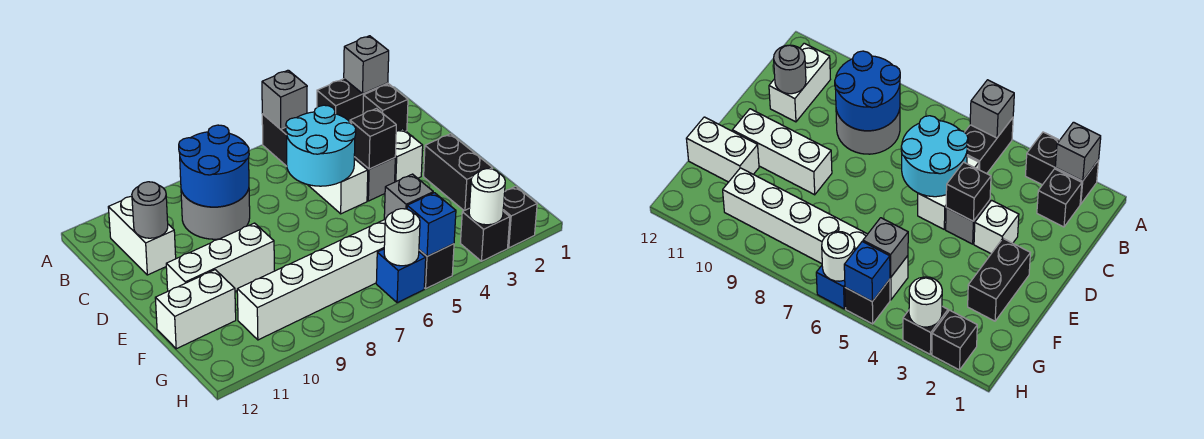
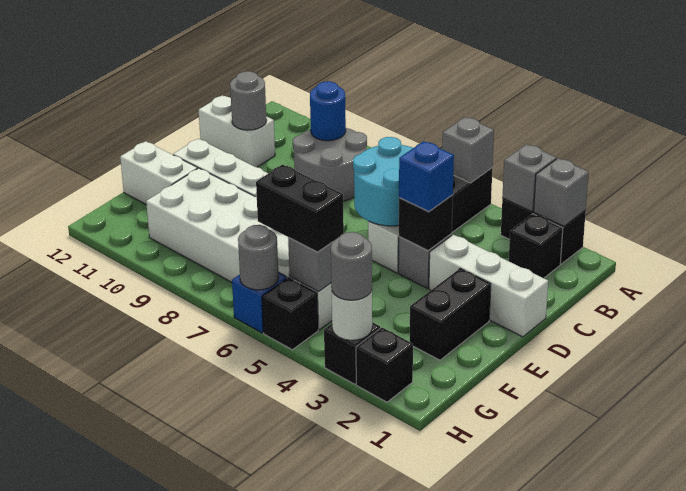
none -> grey brick A3 level 2
blue round brick B8:C9 level 2 -> blue round brick B9 level 2
white brick B11:C11 level 1 -> white brick C11:C12 level 1
white brick D3 level 1 -> white brick D1:D3 level 1
white brick G5:G10 level 1 -> white brick F5:G10 level 1
none -> black brick G5:G6 level 3
none -> grey round brick H3 level 3
blue brick H5 level 2 -> blue brick D4 level 3
white round brick H6 level 2 -> grey round brick H6 level 2

